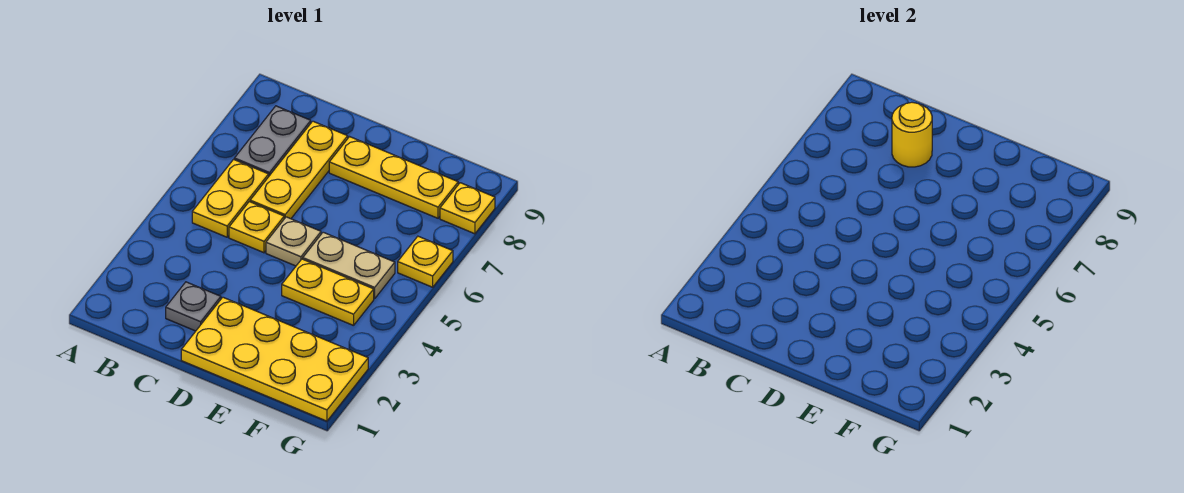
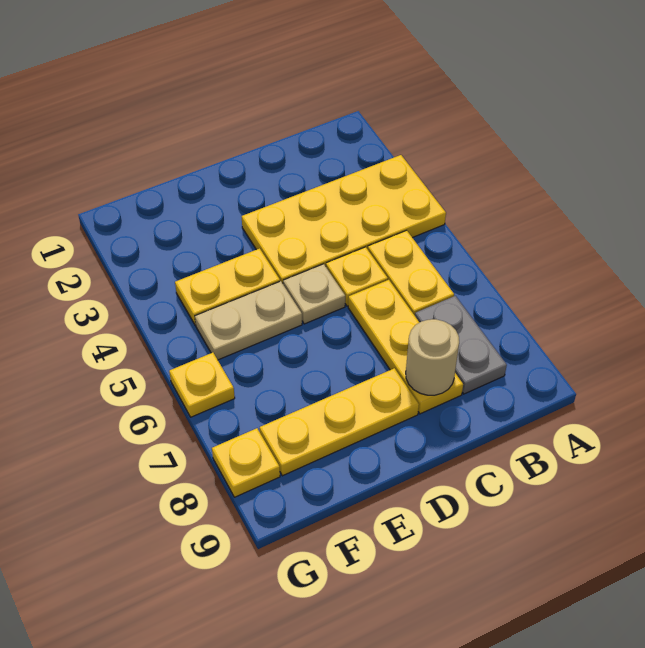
grey plate C2 level 1 -> none
yellow round brick C8 level 2 -> tan round brick C8 level 2
yellow plate D1:G2 level 1 -> yellow plate A3:D4 level 1

